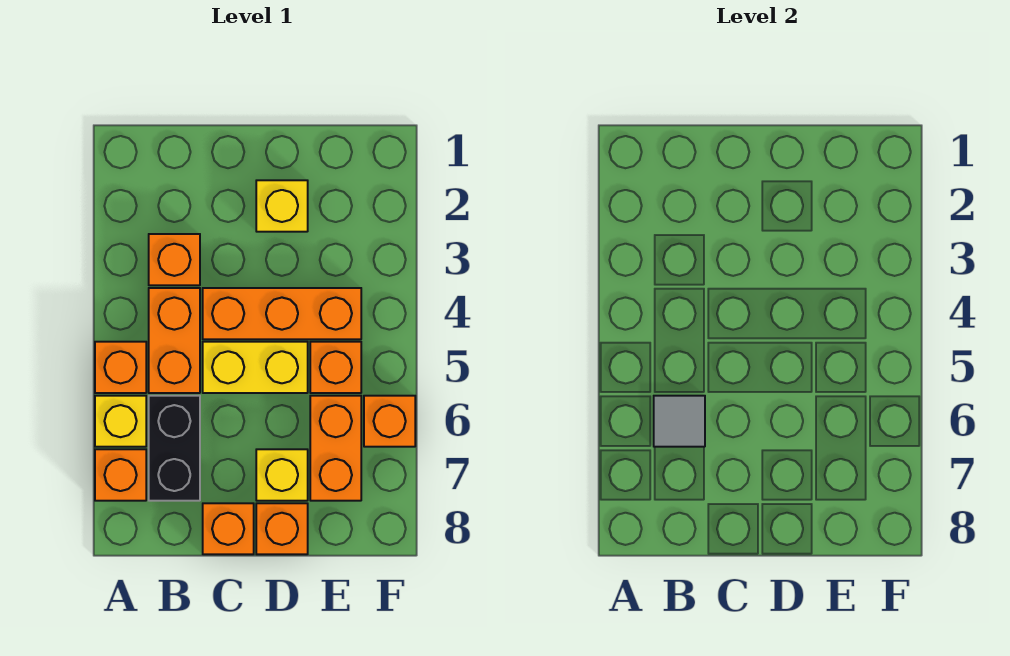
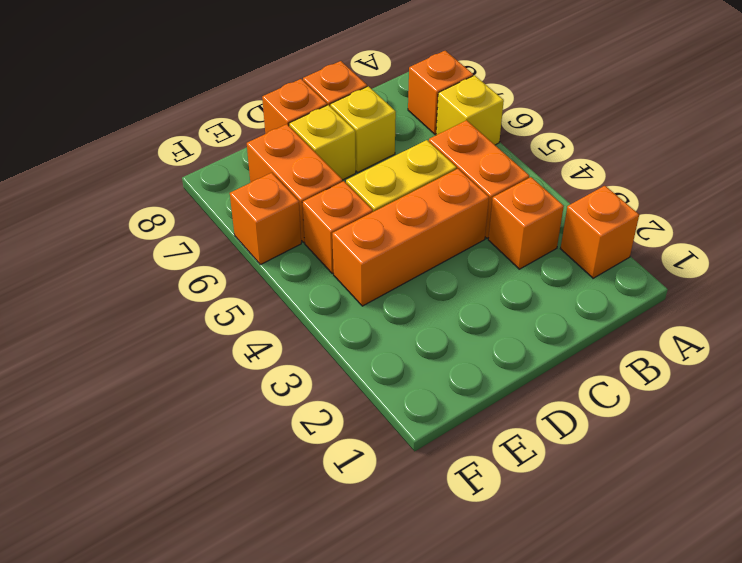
orange brick A5 level 1 -> orange brick A2 level 1
black brick B6:B7 level 1 -> none
grey tile B6 level 2 -> none
yellow brick D2 level 1 -> yellow brick C7 level 1

